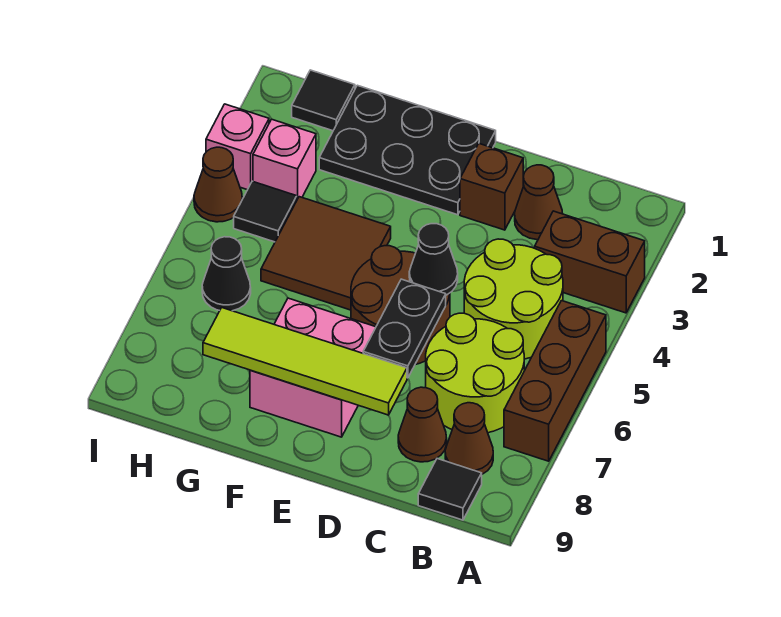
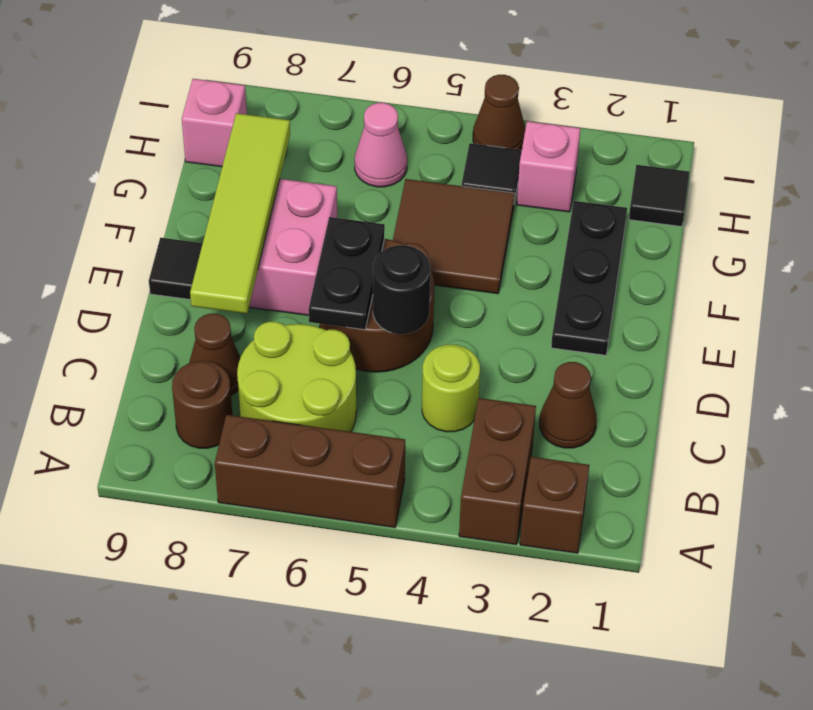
lime round brick B4:C5 level 1 -> lime round brick C4 level 1
brown cone B8 level 1 -> brown round brick B8 level 1
black tile B9 level 1 -> black tile E9 level 1
brown brick D2 level 1 -> brown brick A2 level 1
black cone D5 level 2 -> black round brick D5 level 2
black plate D6:D7 level 2 -> black plate D6:E6 level 2
black plate E1:G2 level 1 -> black plate E2:G2 level 1
black cone H6 level 1 -> pink cone H6 level 1
pink brick I3 level 1 -> pink brick H9 level 1

